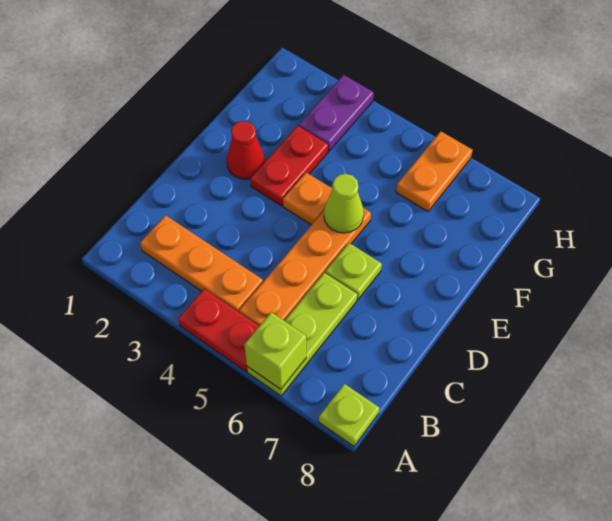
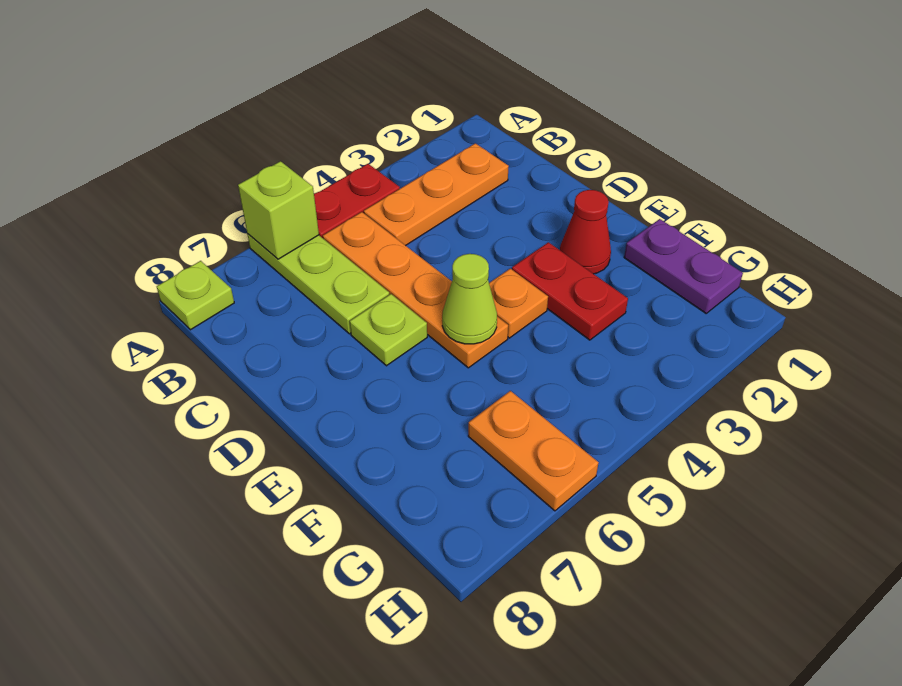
purple plate G3:H3 level 1 -> purple plate F1:G1 level 1

